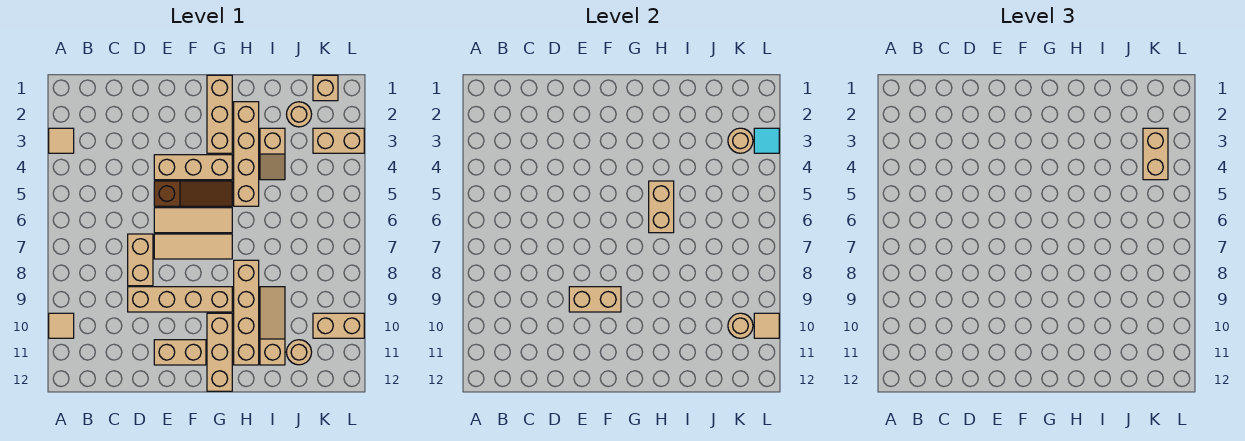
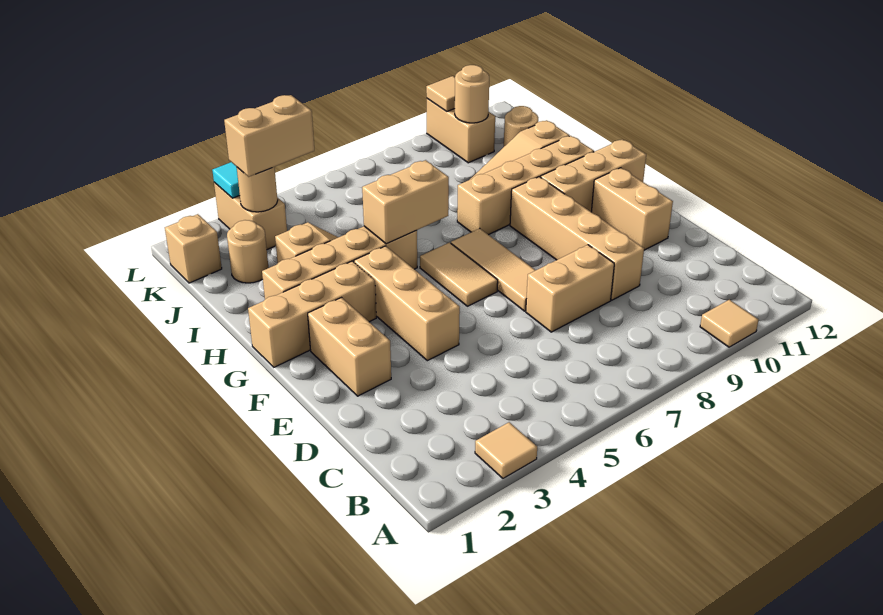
brown slope E5:G5 level 1 top E -> none
tan tile E6:G6 level 1 -> tan tile F6:G6 level 1
tan brick E9:F9 level 2 -> tan brick E2:F2 level 1

